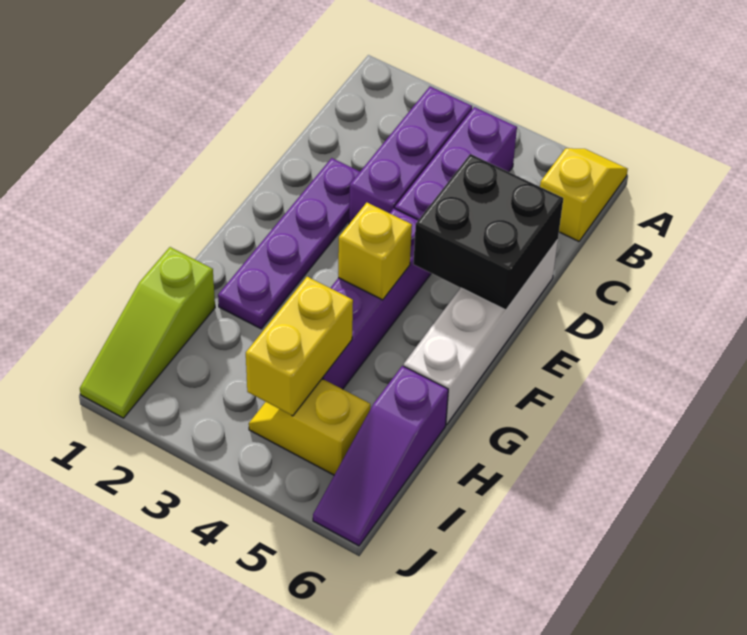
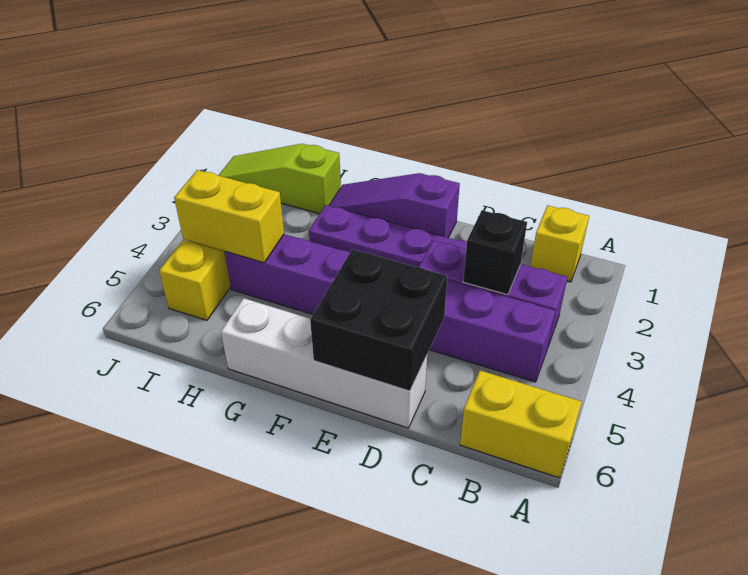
yellow slope A6:B6 level 1 top B -> yellow brick A6:B6 level 1
none -> black brick C3 level 2
yellow brick F4 level 2 -> yellow brick B1 level 1
purple slope H6:J6 level 1 top H -> purple slope E1:G1 level 1 top E

